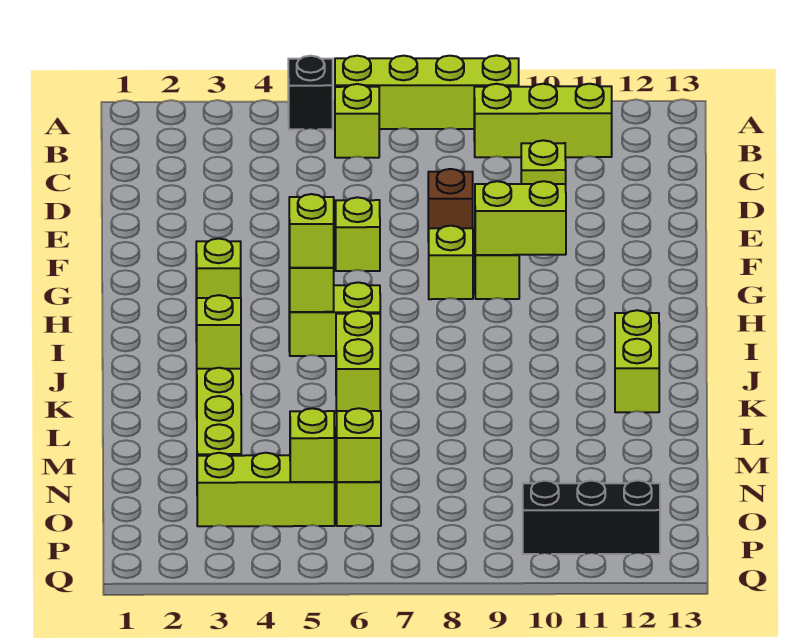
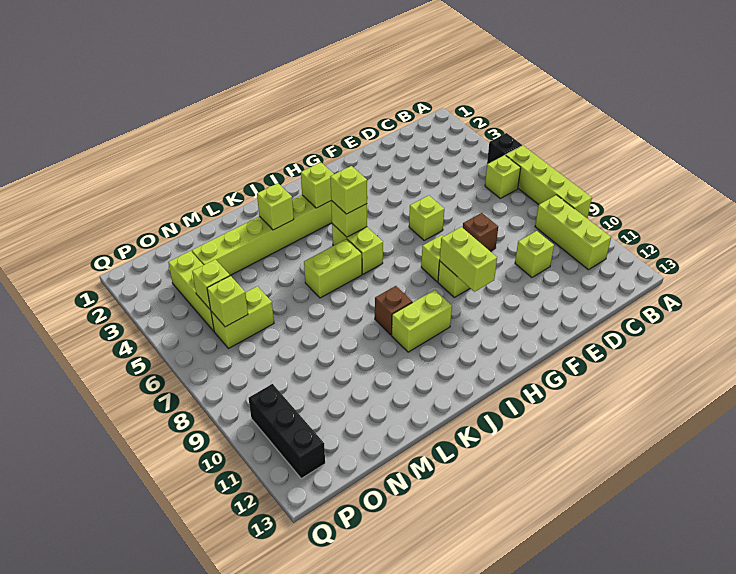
none -> brown brick J9 level 1
lime brick J12:K12 level 1 -> lime brick I10:J10 level 1

